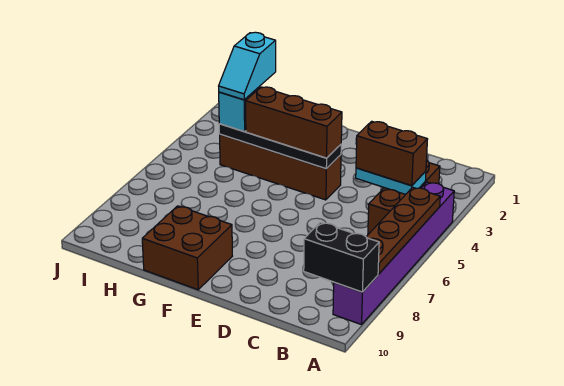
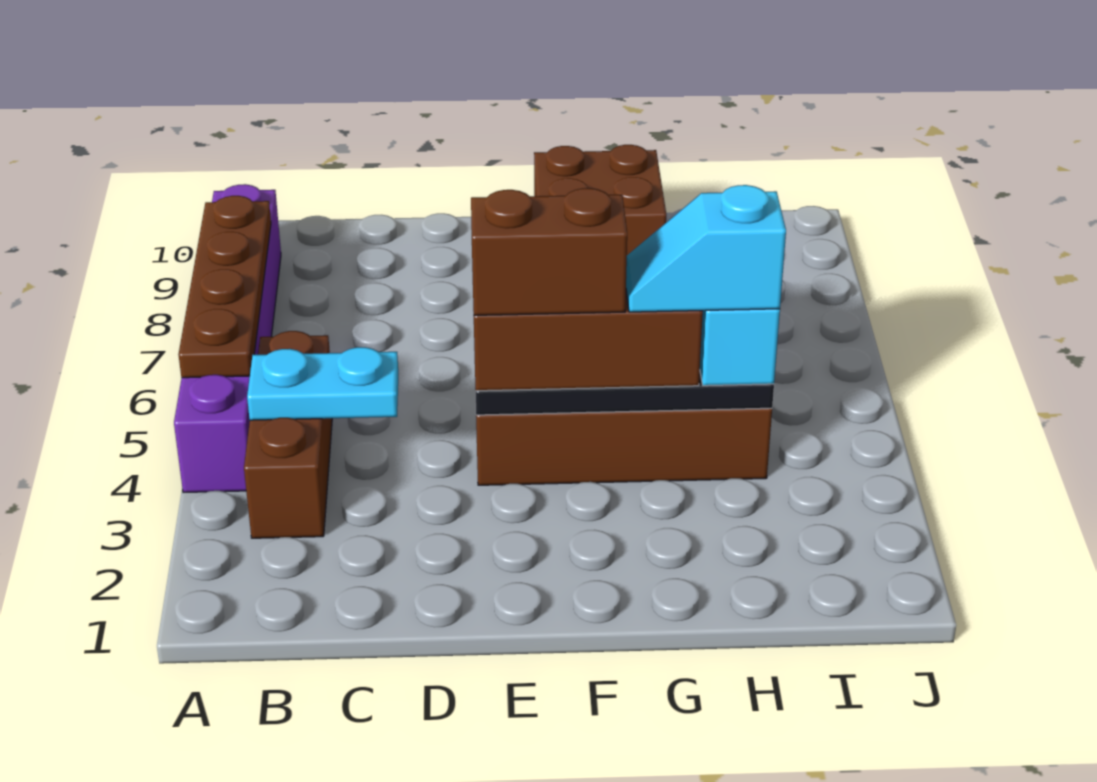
black brick A9:B9 level 2 -> none
brown brick B4:C4 level 3 -> brown brick E4:F4 level 4
cyan slope H3:H4 level 4 top 3 -> cyan slope G4:H4 level 4 top H

